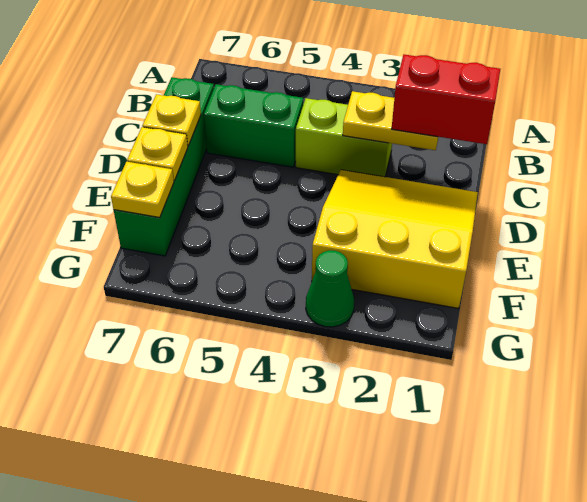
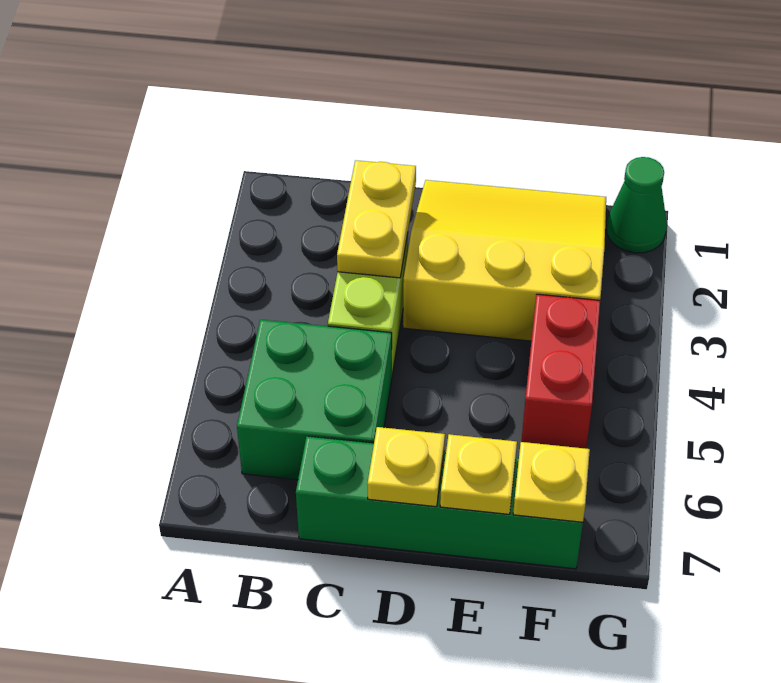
red brick C1:C2 level 3 -> red brick F4:F5 level 1
green brick C5:C6 level 1 -> green brick B5:C6 level 1
yellow slope D1:F3 level 1 top F -> yellow slope D1:F3 level 1 top 3
green cone G3 level 1 -> green cone G1 level 1

